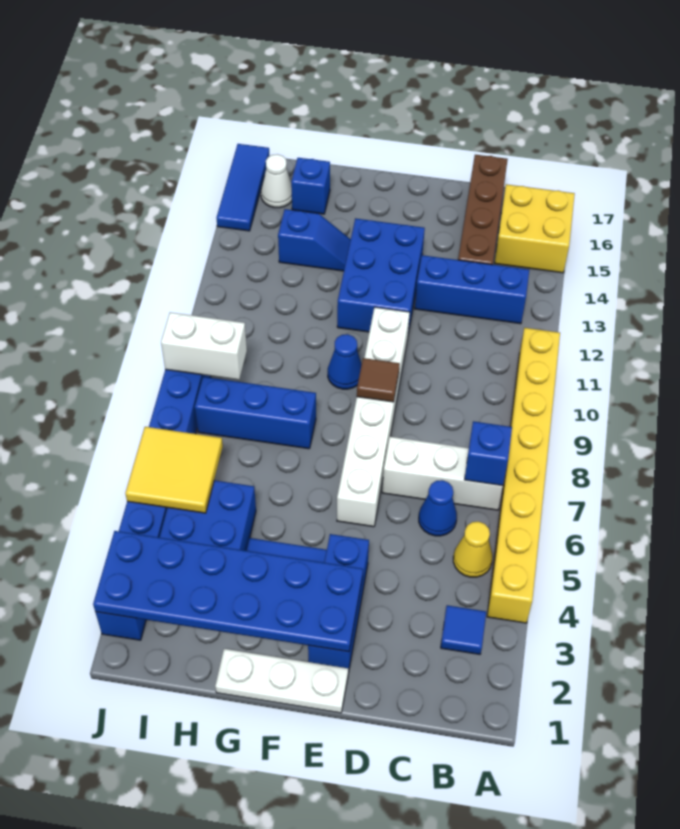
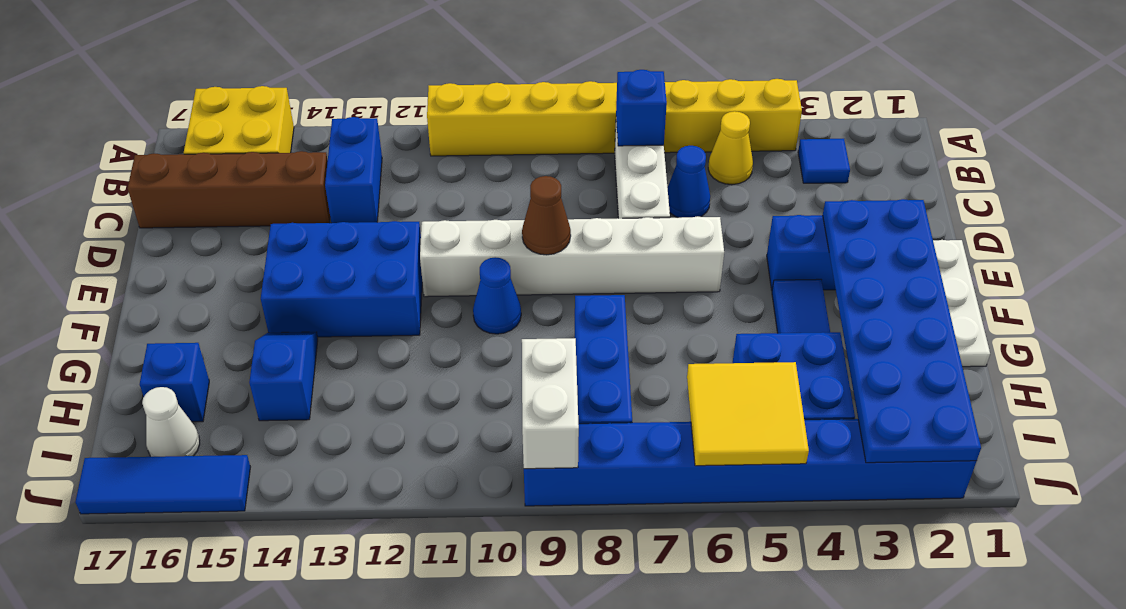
blue brick B13:D13 level 1 -> blue brick B13:C13 level 1
brown tile E9 level 2 -> brown cone E9 level 2

